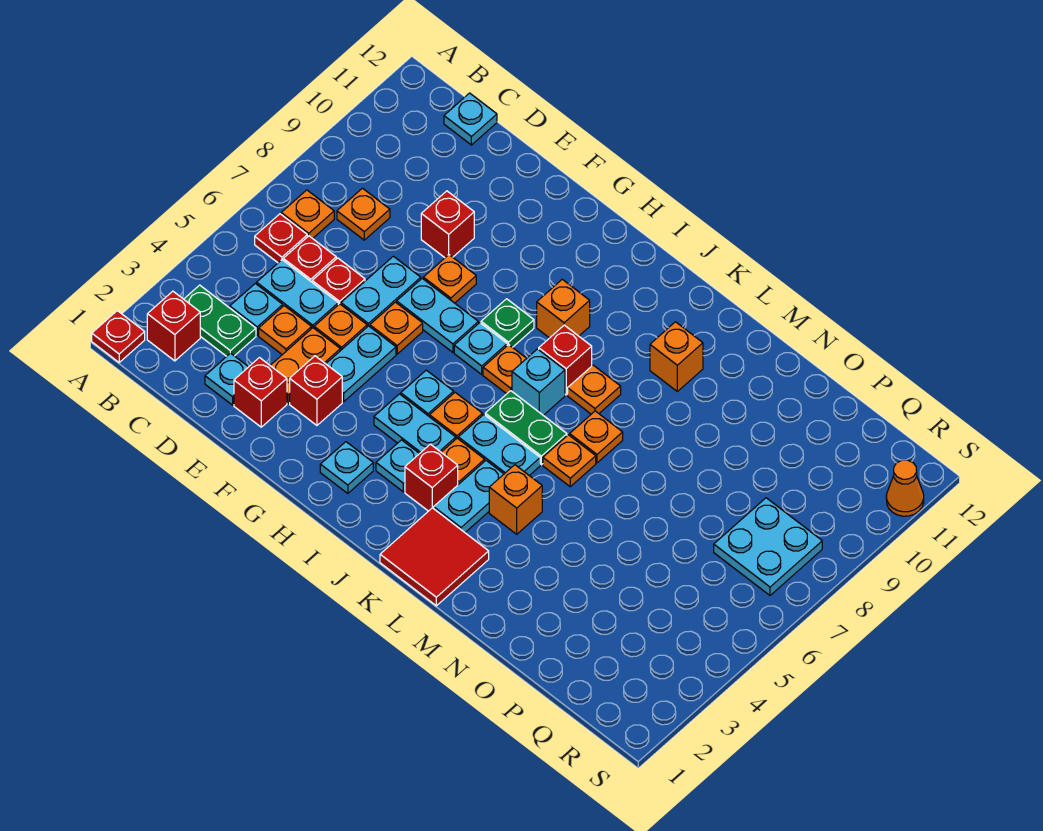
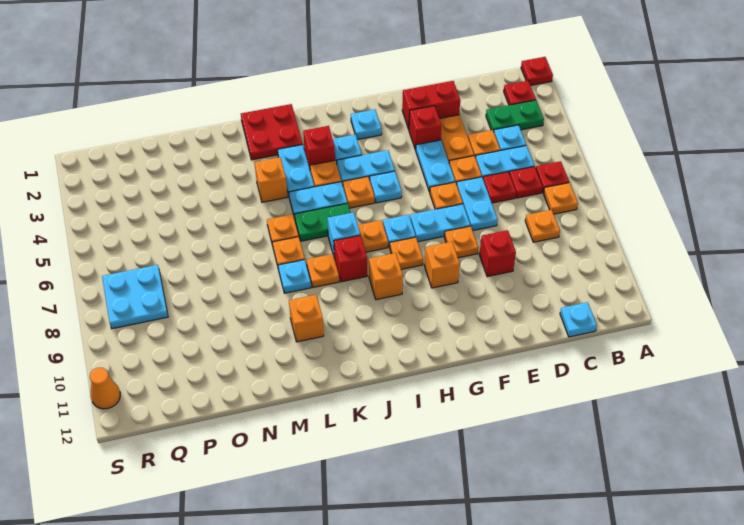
red brick B2 level 1 -> red plate B2 level 1
cyan plate D2 level 1 -> cyan plate L8 level 1
red brick E2 level 1 -> red brick E2:F2 level 1
none -> orange brick G9 level 1
green plate H8 level 1 -> orange plate H8 level 1
red tile K1:L2 level 1 -> red plate K1:L2 level 1

